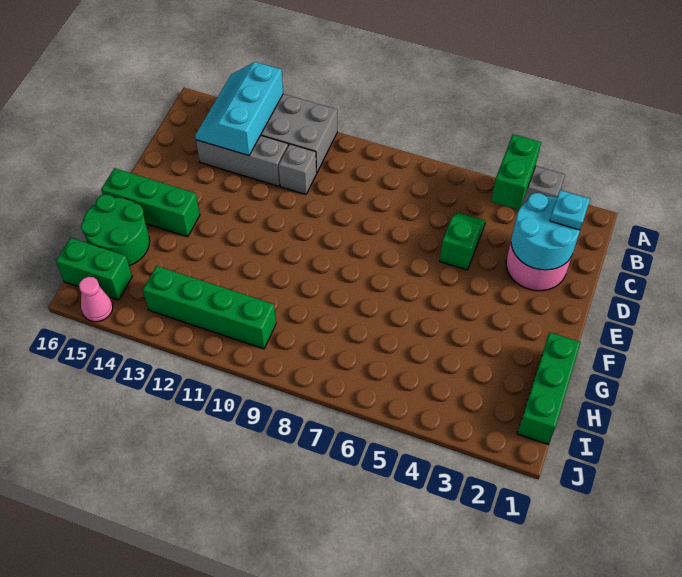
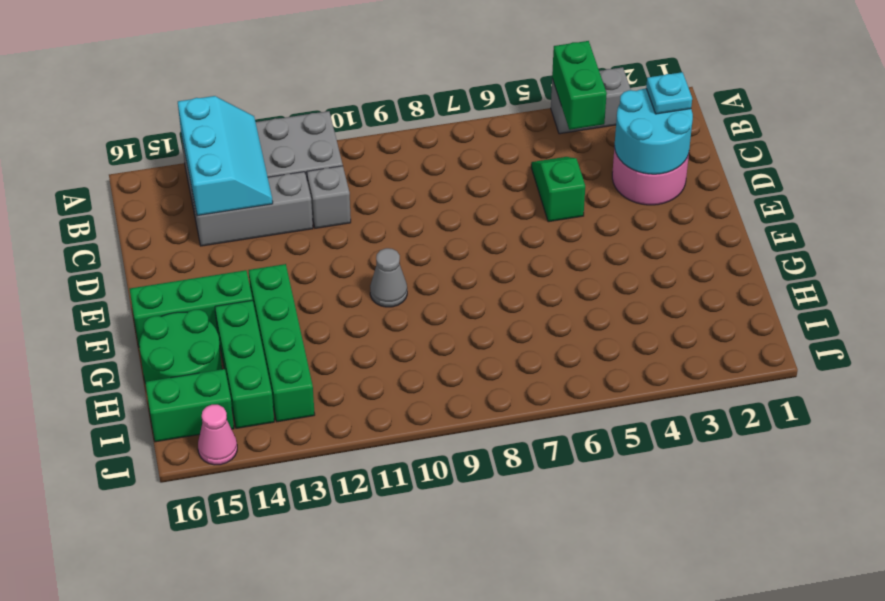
cyan slope A13:C14 level 2 top 13 -> cyan slope A13:C14 level 2 top 14
none -> grey cone F10 level 1
green brick G1:I1 level 1 -> green brick G14:I14 level 1
green brick I10:I13 level 1 -> green brick F13:I13 level 1

